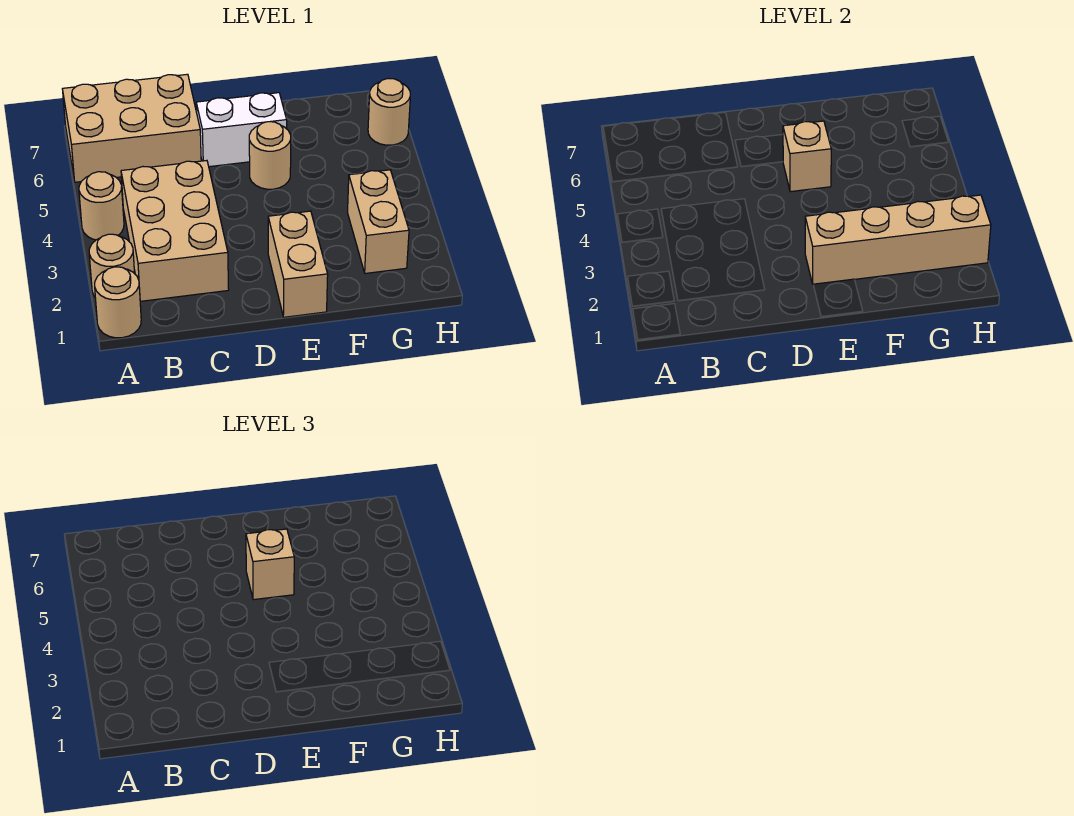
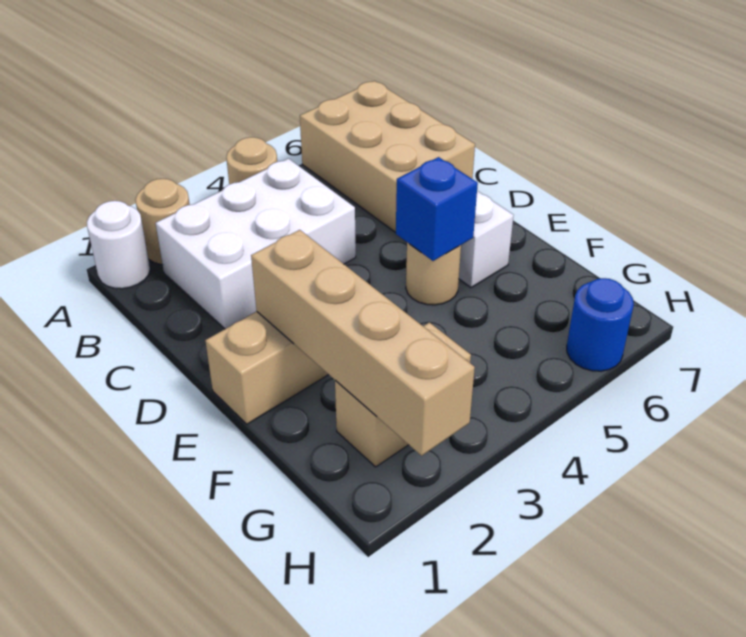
tan round brick A1 level 1 -> white round brick A1 level 1
tan brick B2:C4 level 1 -> white brick B2:C4 level 1
tan brick E5 level 2 -> blue brick E5 level 2
tan brick E5 level 3 -> none
tan round brick H6 level 1 -> blue round brick H6 level 1

